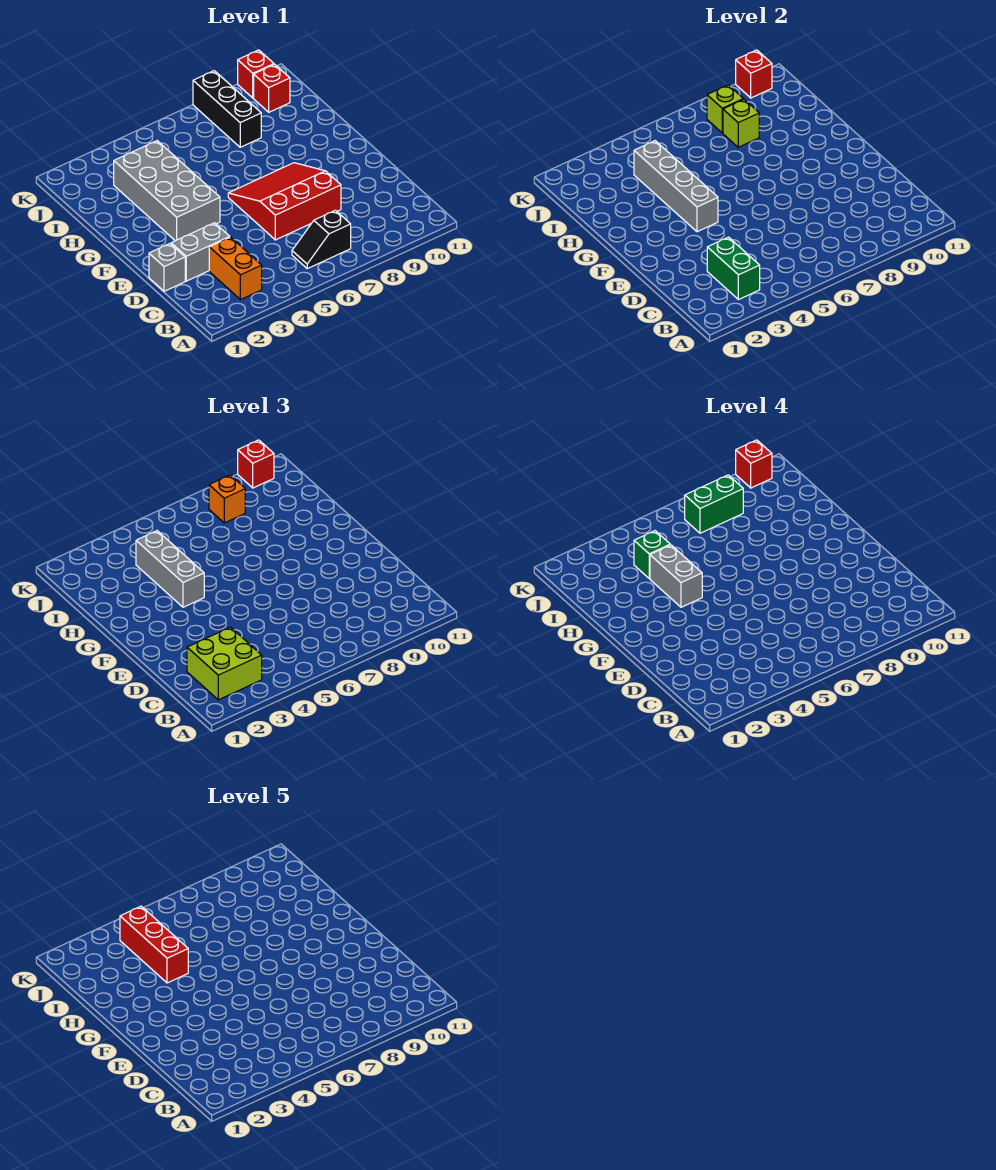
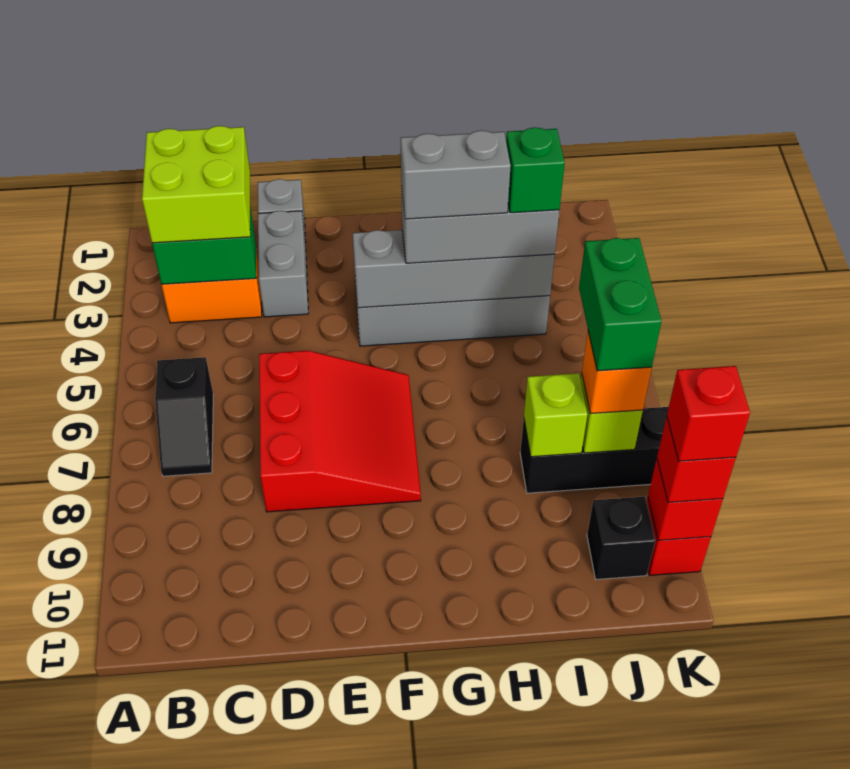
black slope B6:B7 level 1 top 7 -> black slope B6:B7 level 1 top 6
red brick H4:J4 level 5 -> none
red brick J10 level 1 -> black brick J10 level 1

